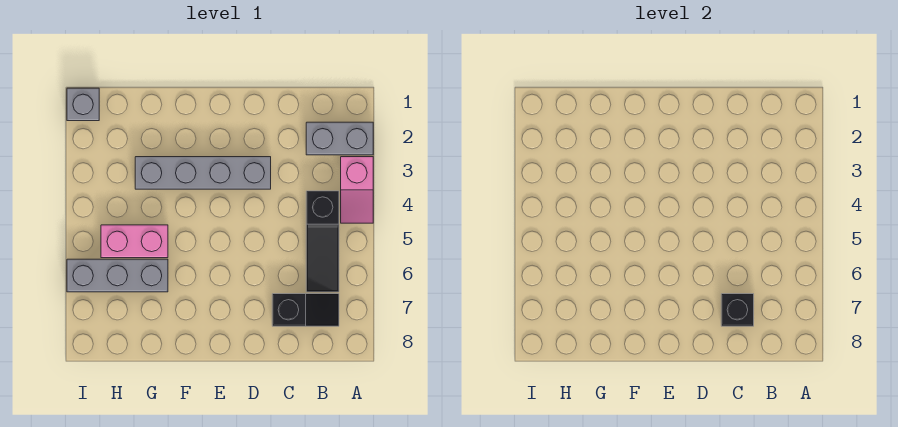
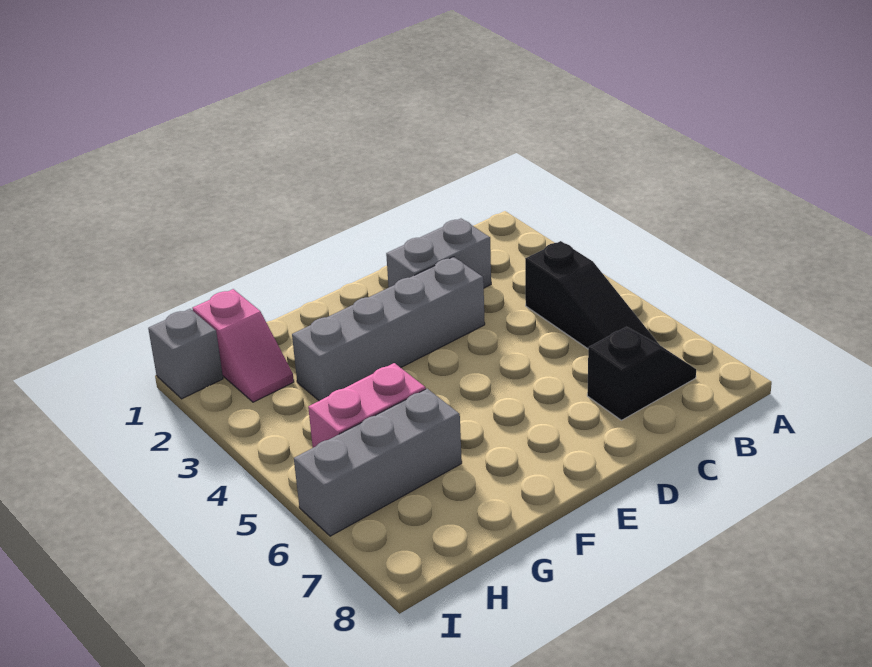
grey brick A2:B2 level 1 -> grey brick C2:D2 level 1
pink slope A3:A4 level 1 top 3 -> pink slope H1:H2 level 1 top 1
black brick C7 level 2 -> none

